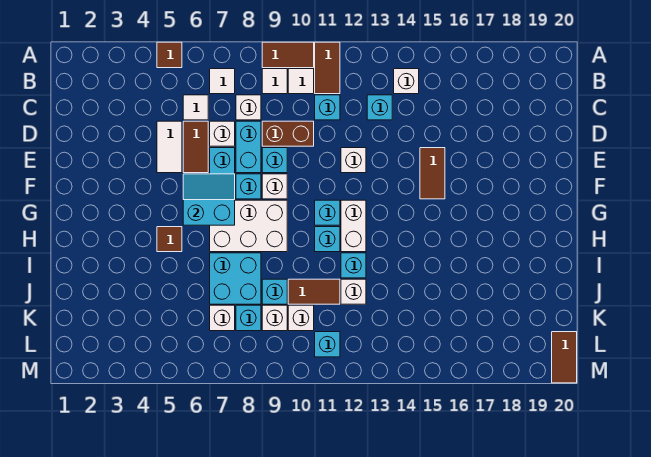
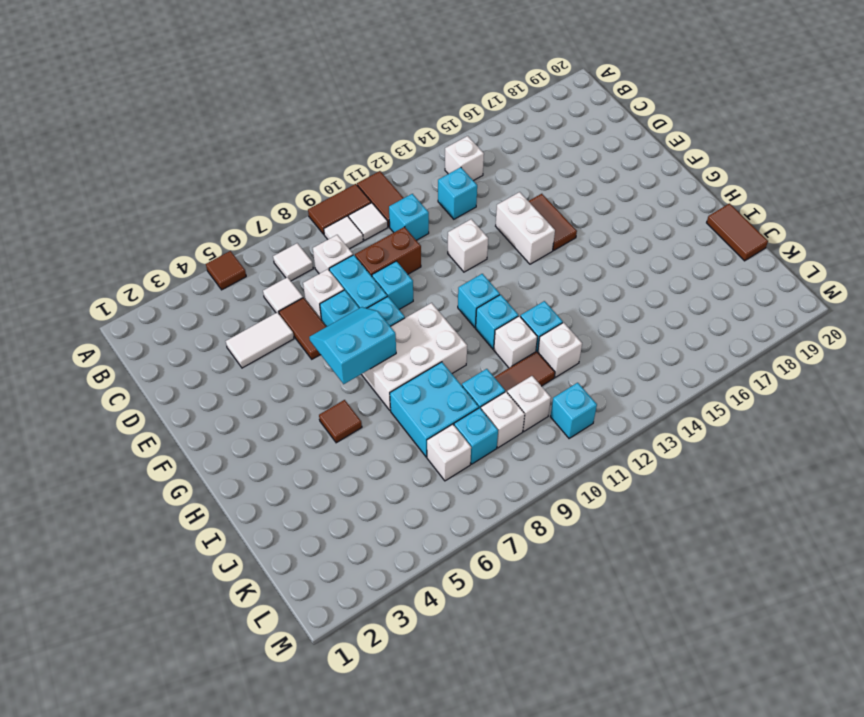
white tile D5:E5 level 1 -> white tile D4:D5 level 1
white brick F9 level 1 -> white brick I11 level 1
white brick G12:H12 level 1 -> white brick E14:F14 level 1
brown tile L20:M20 level 1 -> brown tile I20:J20 level 1

